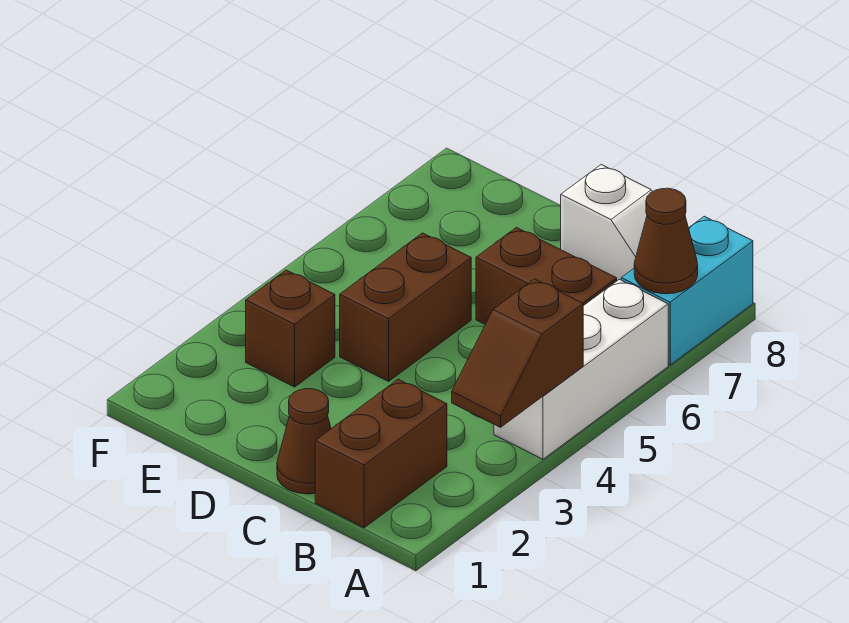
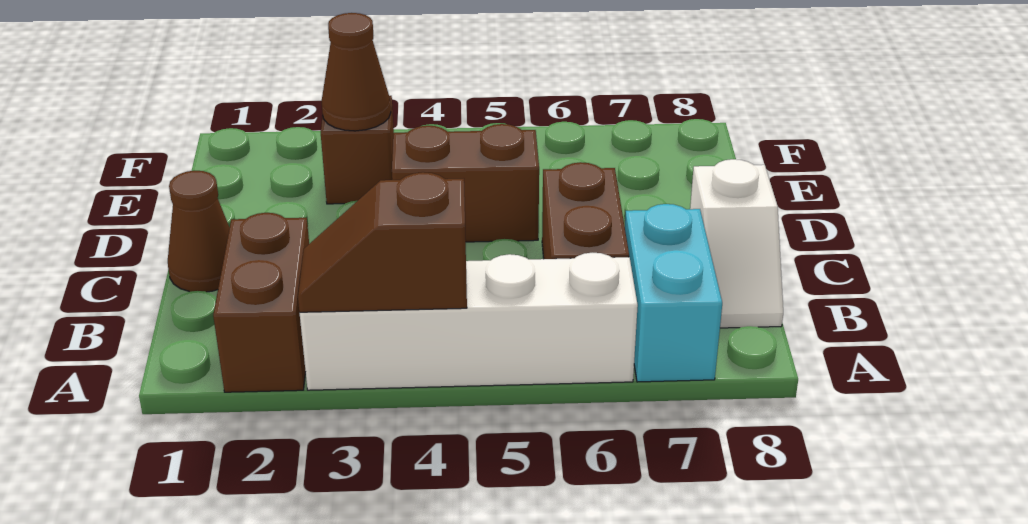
white brick A4:A6 level 1 -> white brick A3:A6 level 1
cyan brick A7:A8 level 1 -> cyan brick A7:B7 level 1
brown cone A7 level 2 -> brown cone E3 level 2
brown brick B1:B2 level 1 -> brown brick A2:B2 level 1

